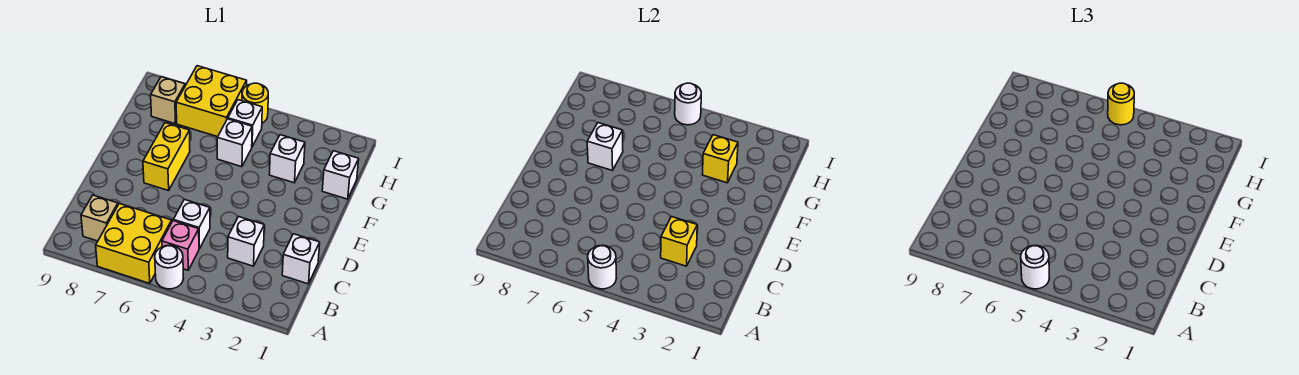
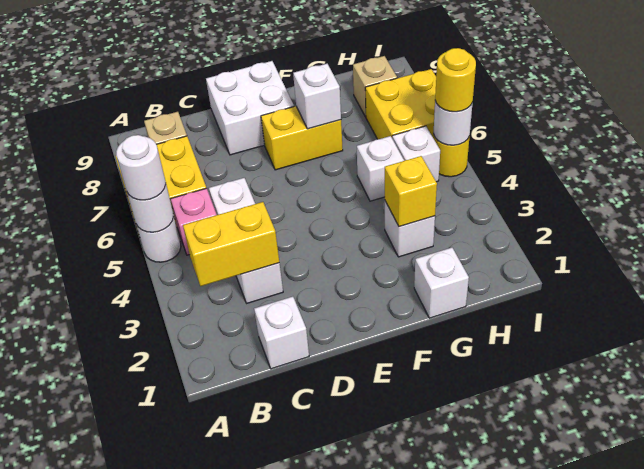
yellow brick C3 level 2 -> yellow brick B3:C3 level 2
none -> white brick D8:E9 level 1

